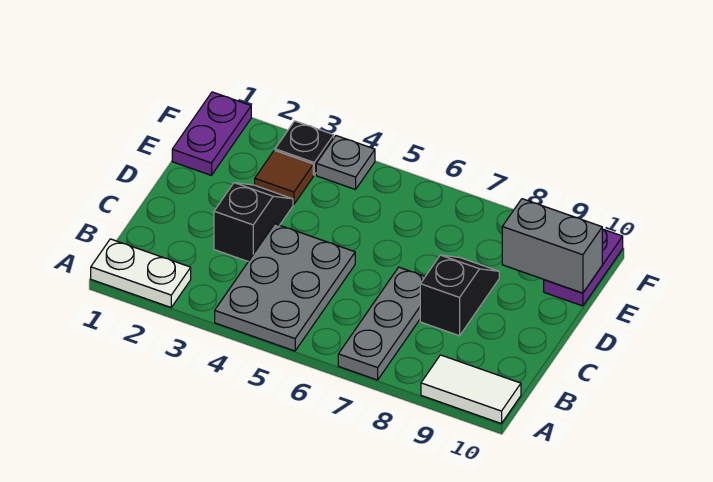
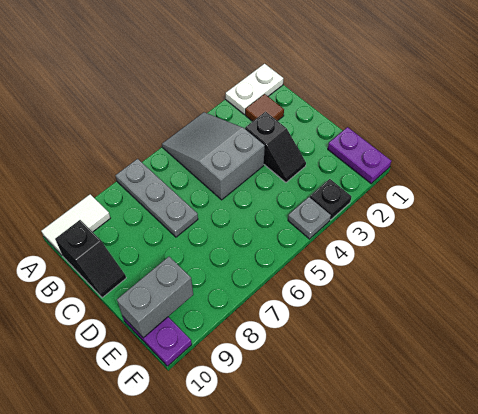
grey plate A4:C5 level 1 -> grey slope A4:C5 level 1 top C
black slope C8:D8 level 1 top C -> black slope B10:C10 level 1 top B
brown tile E3 level 1 -> brown tile B2 level 1

